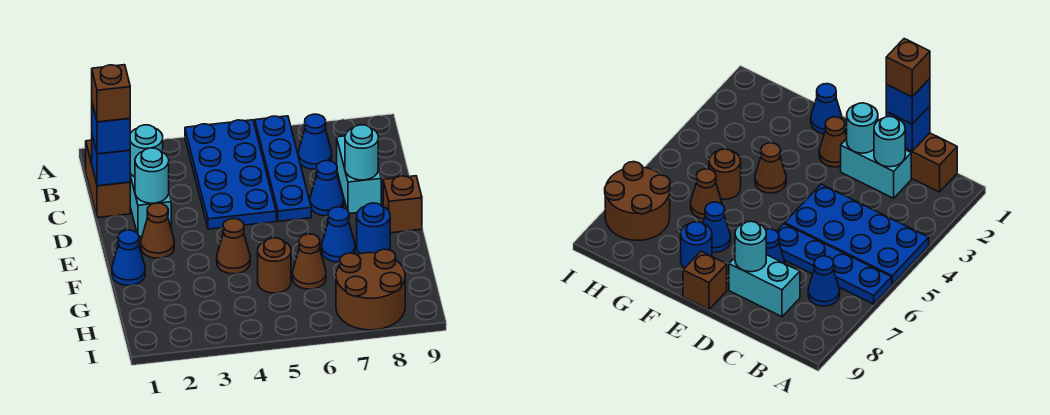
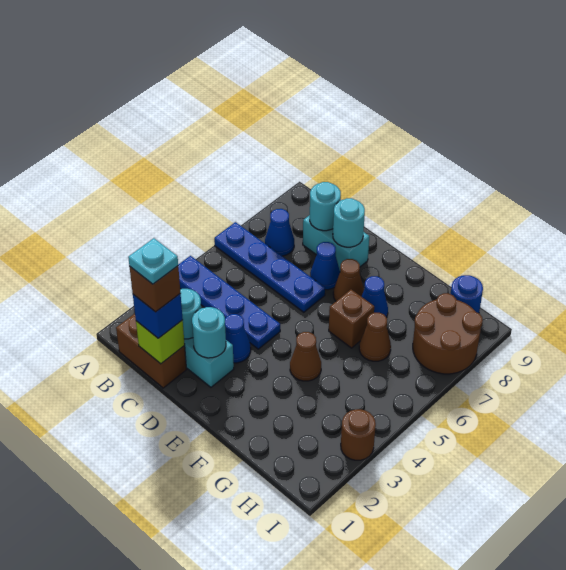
blue plate A4:D5 level 1 -> blue plate A4:D4 level 1
blue brick C1 level 2 -> lime brick C1 level 2
none -> cyan plate C1 level 5
none -> cyan round brick C8 level 2
brown cone E2 level 1 -> brown cone E7 level 1
brown brick E9 level 1 -> brown brick F6 level 1
blue cone F1 level 1 -> blue cone D3 level 1
blue round brick F8 level 1 -> blue round brick H9 level 1
brown round brick G5 level 1 -> brown round brick I3 level 1

